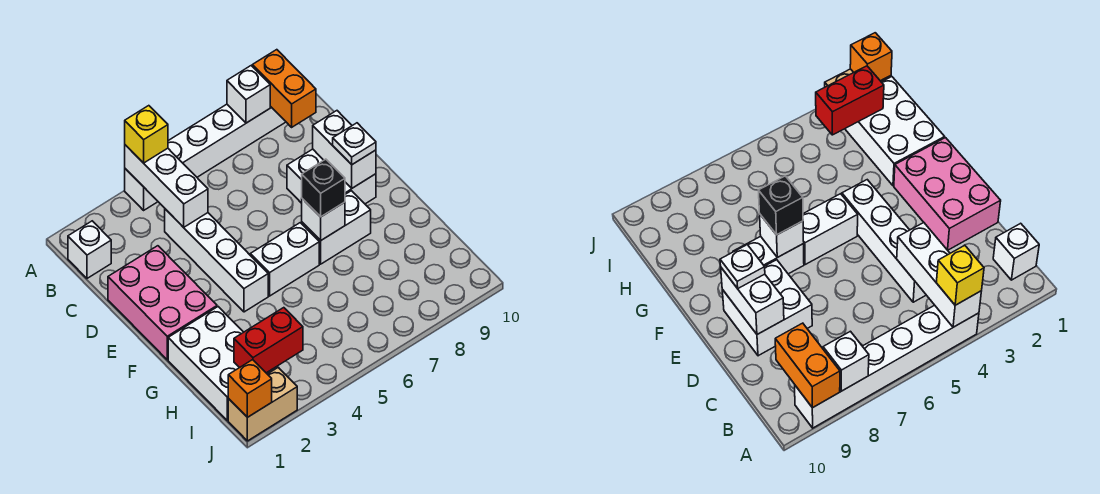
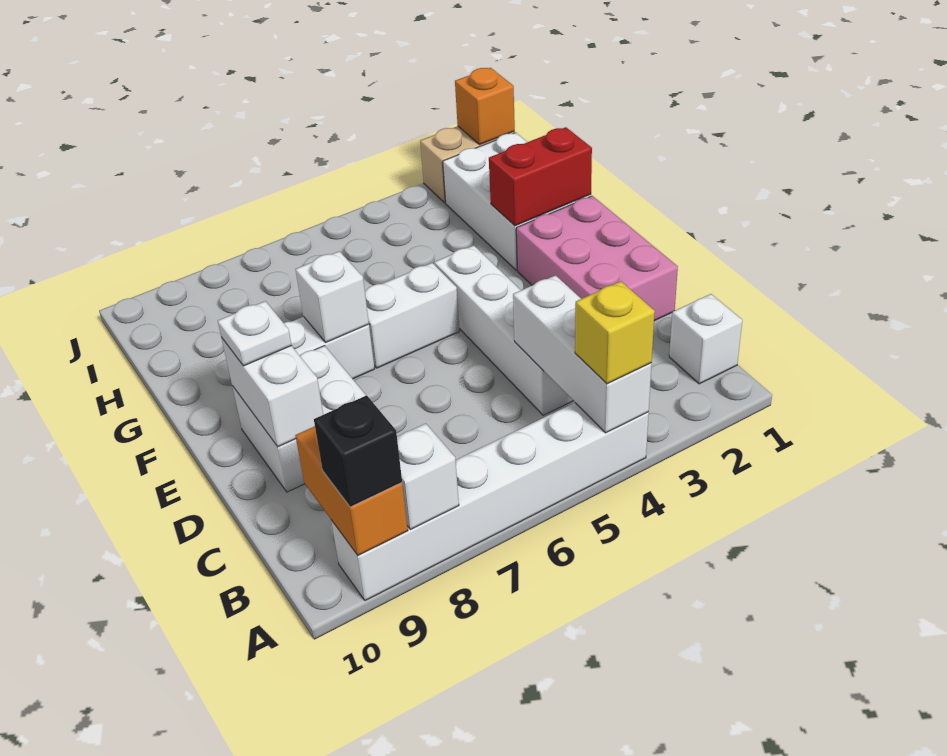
black brick F7 level 3 -> black brick A9 level 3
red brick I2:I3 level 2 -> red brick G1:G2 level 2

